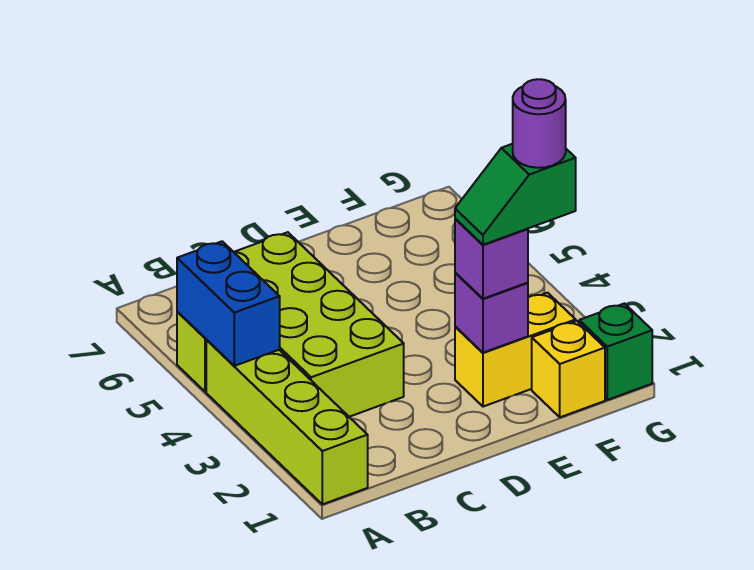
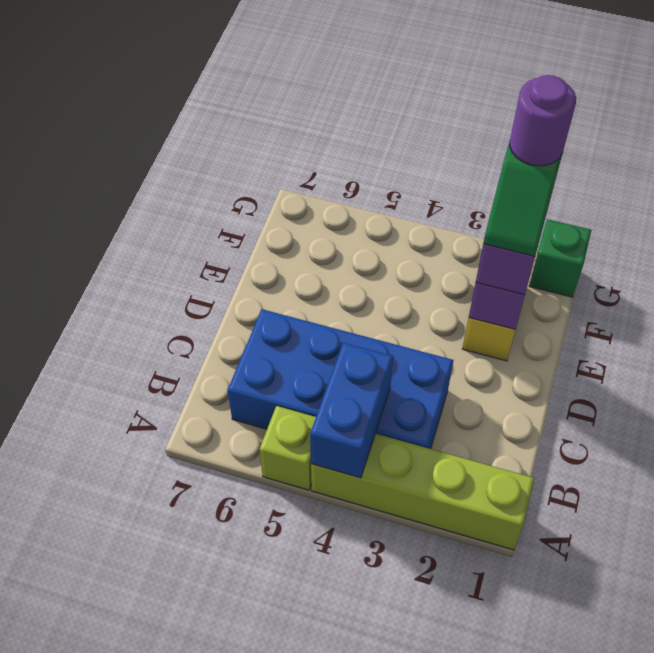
blue brick A4:A5 level 2 -> blue brick A4:B4 level 2
lime brick B3:C6 level 1 -> blue brick B3:C6 level 1
yellow brick F1 level 1 -> none

